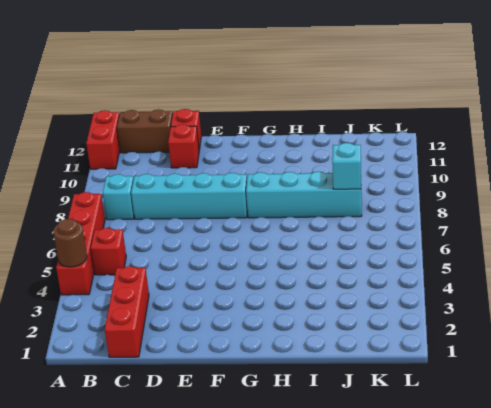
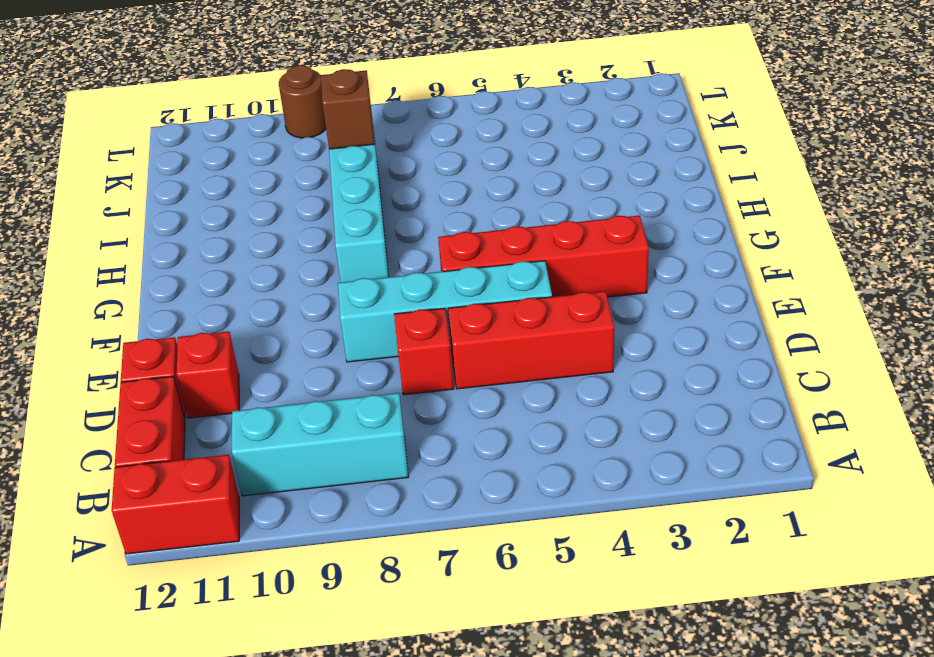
red brick A4:A7 level 1 -> red brick F3:F6 level 1
brown round brick A4 level 2 -> brown round brick L9 level 1
red brick B5 level 1 -> red brick D7 level 1
cyan brick B8 level 1 -> cyan brick B8:B10 level 1
brown brick B12:C12 level 1 -> red brick B12:C12 level 1
red brick C1:C3 level 1 -> red brick D4:D6 level 1
cyan brick C8:F8 level 1 -> cyan brick E5:E8 level 1
cyan brick J8 level 2 -> brown brick J8 level 2

